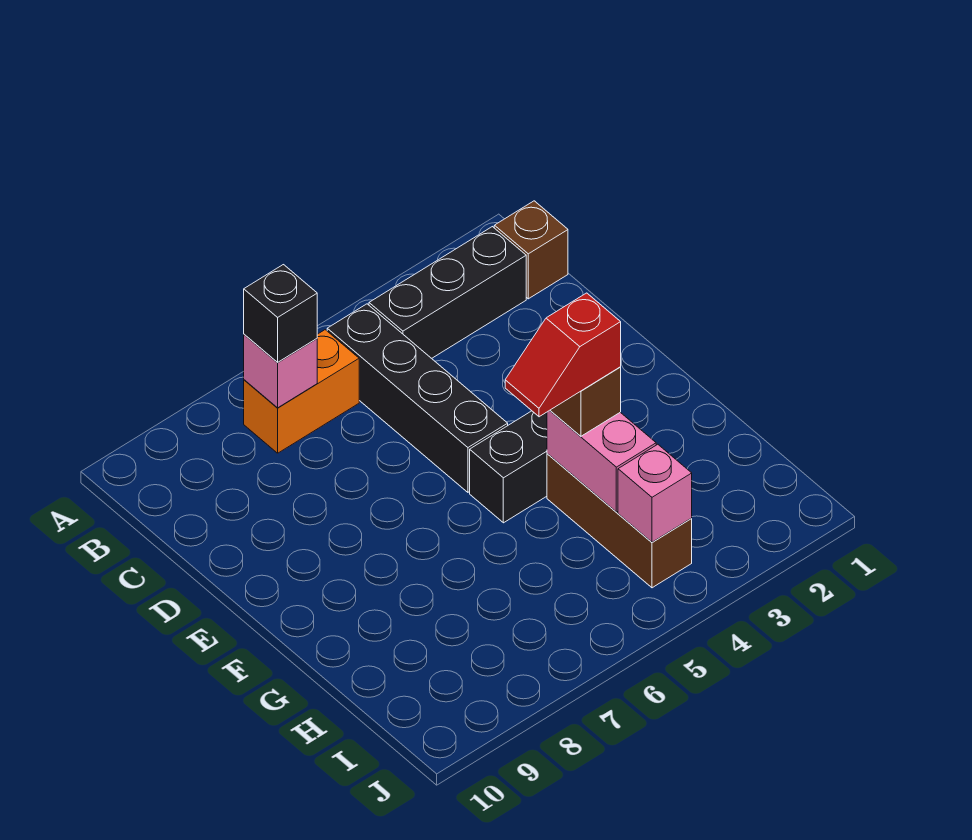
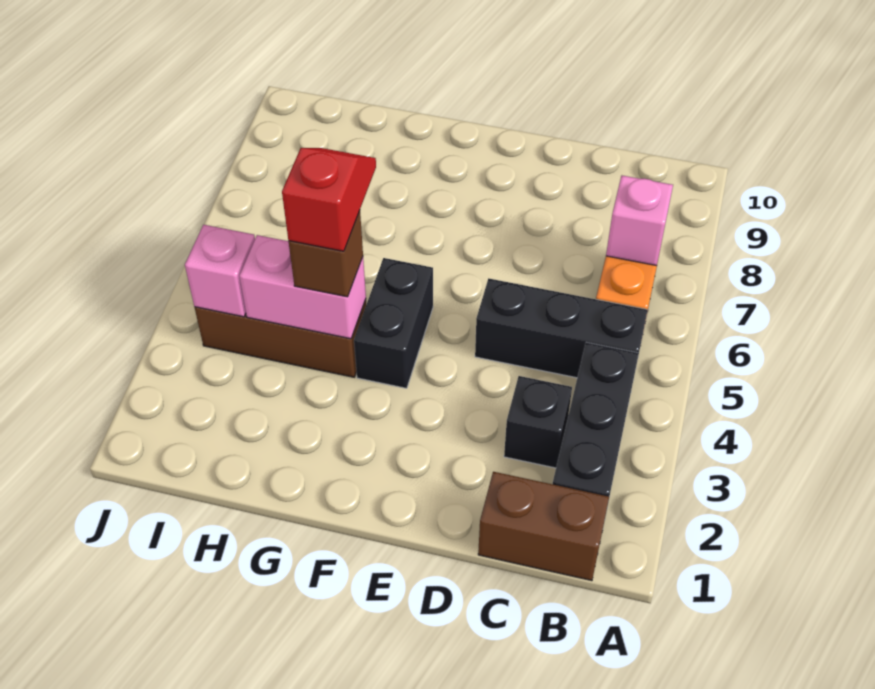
brown brick B1 level 1 -> brown brick B1:C1 level 1
black brick B5:E5 level 1 -> black brick B5:D5 level 1
black brick B7 level 3 -> black brick C3 level 1

